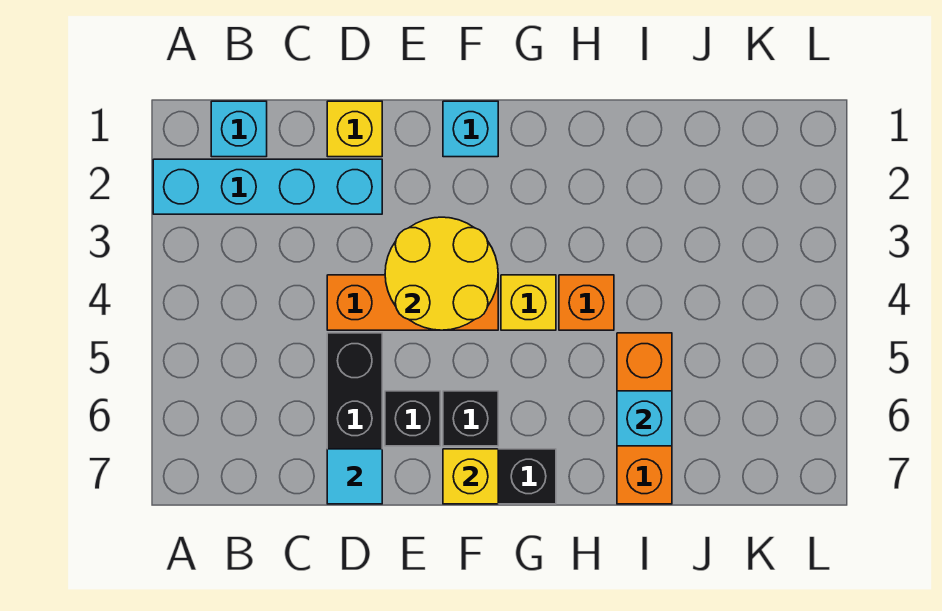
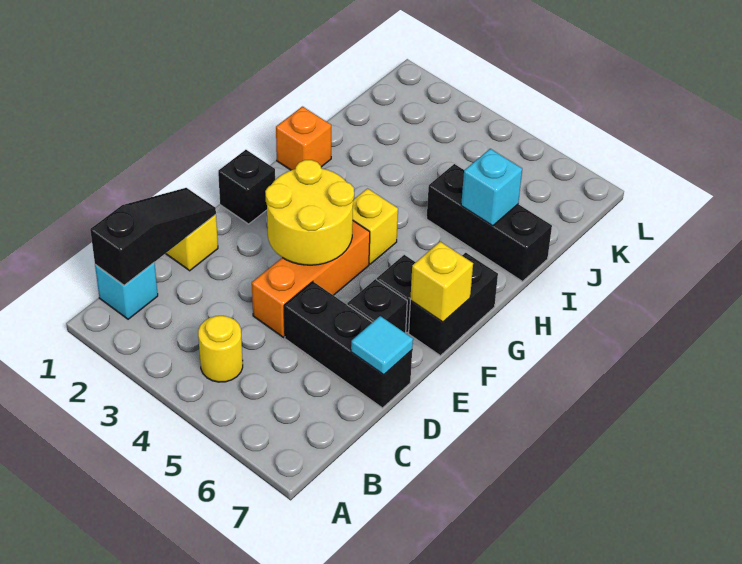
cyan brick A2:D2 level 1 -> none
none -> black slope B1:D1 level 2 top B
none -> yellow round brick B4 level 1
cyan brick F1 level 1 -> black brick F1 level 1
orange brick H4 level 1 -> orange brick H1 level 1
orange brick I5:I7 level 1 -> black brick I5:I7 level 1

